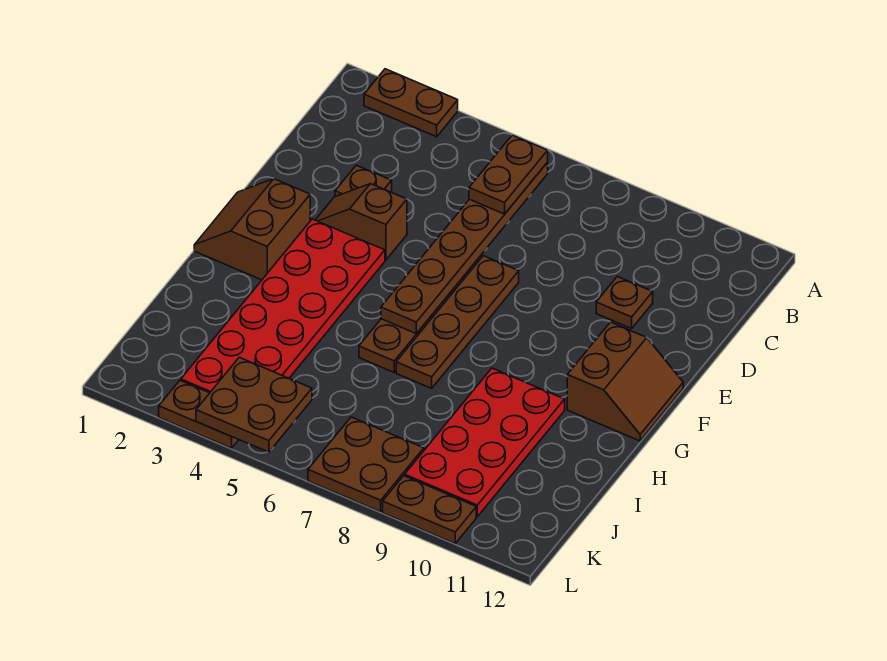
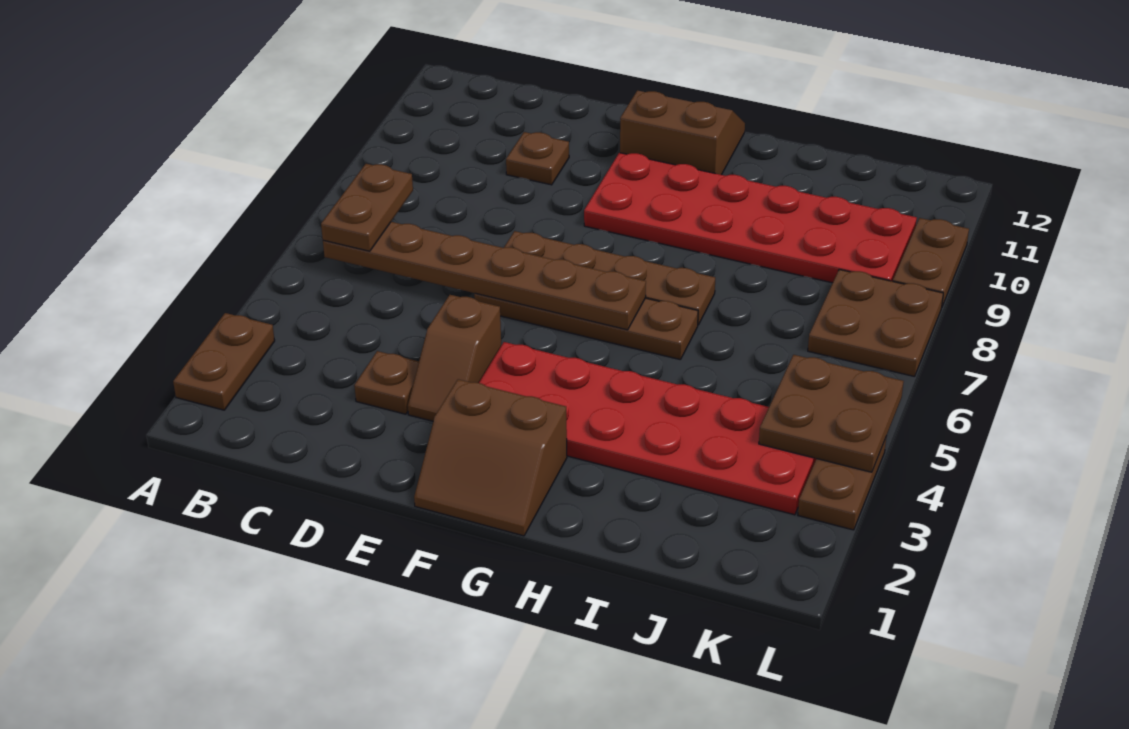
brown plate B6:C6 level 3 -> brown plate B6:B7 level 3
red plate H9:K10 level 1 -> red plate F9:K10 level 1

